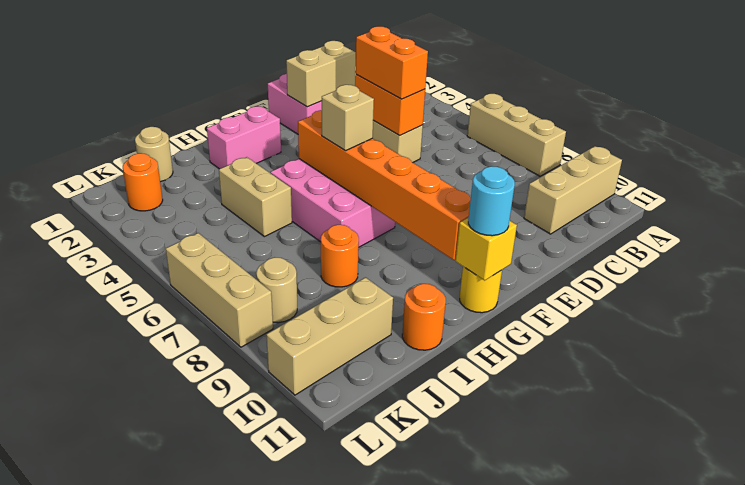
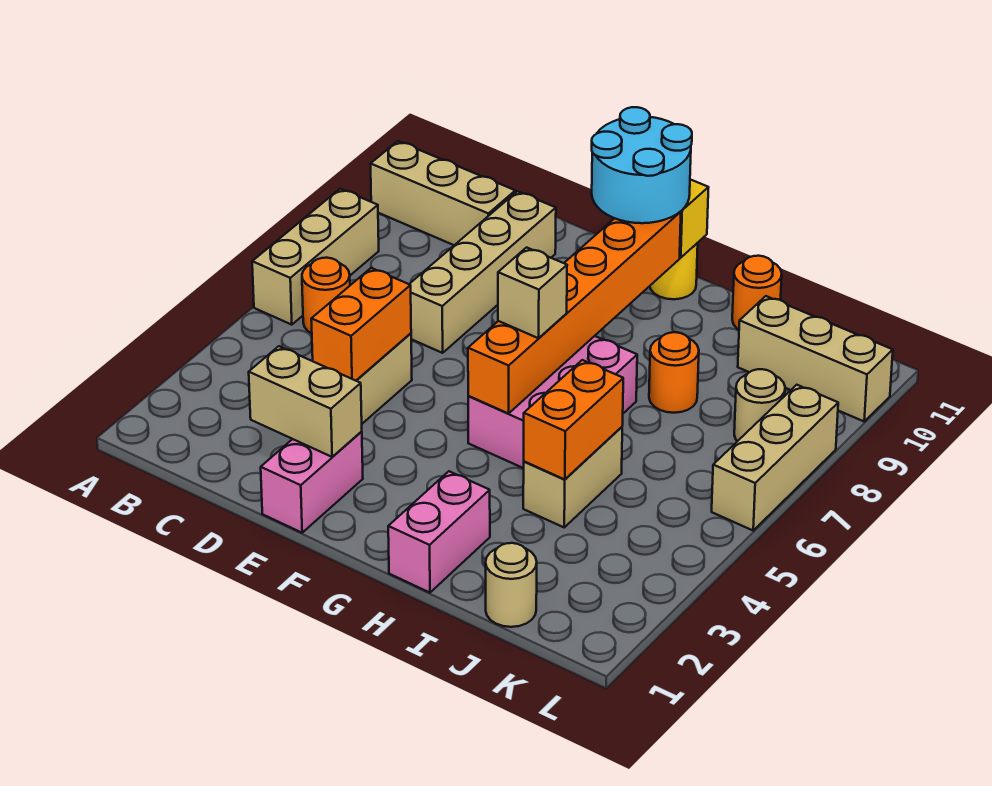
orange brick D4:D5 level 3 -> orange brick I4:I5 level 2
none -> tan brick D7:D10 level 1
pink brick G2:H2 level 1 -> pink brick H1:H2 level 1
cyan round brick G11 level 3 -> cyan round brick F10:G11 level 3
orange round brick K2 level 1 -> orange round brick B6 level 1

